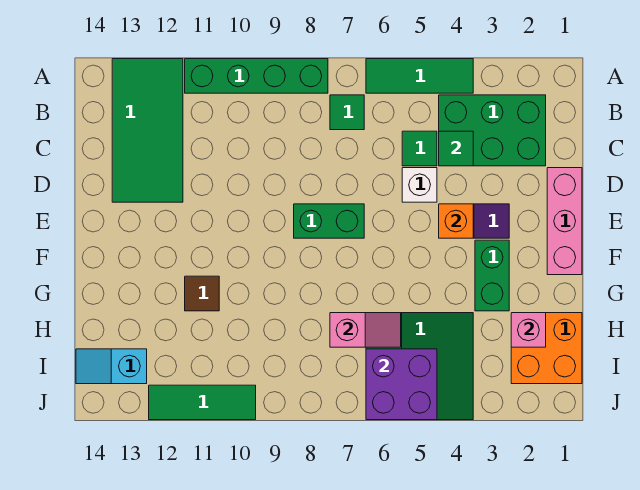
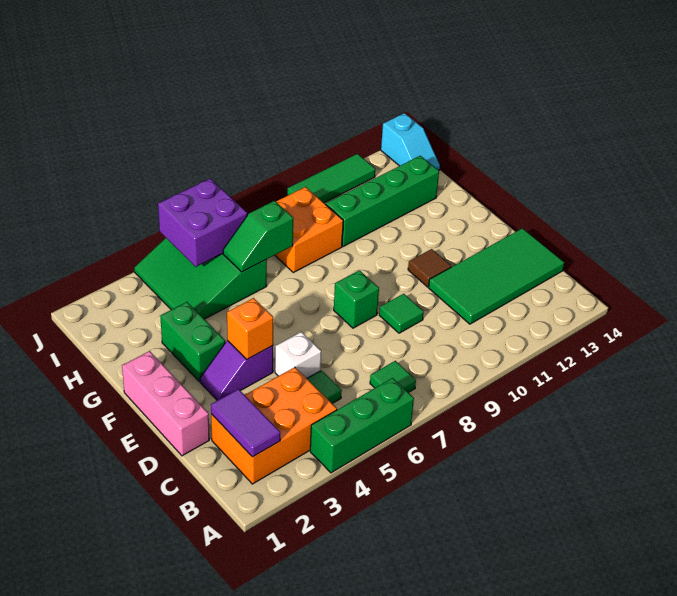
green tile A4:A6 level 1 -> green brick A4:A6 level 1
green brick A8:A11 level 1 -> green brick H10:H13 level 1
green tile A12:D13 level 1 -> green tile C11:D14 level 1
green brick B2:C4 level 1 -> orange brick B2:C4 level 1
none -> purple tile B2:C2 level 2
green tile C4 level 2 -> green tile D9 level 1
green brick E7:E8 level 1 -> green brick E8 level 1
brown tile G11 level 1 -> brown tile E11 level 1
orange brick H1:I2 level 1 -> orange brick H8:I9 level 1
pink brick H2 level 2 -> none
pink slope H6:H7 level 2 top 7 -> green slope H6:H7 level 2 top 7
cyan slope I13:I14 level 1 top 13 -> cyan slope I14:J14 level 1 top J

